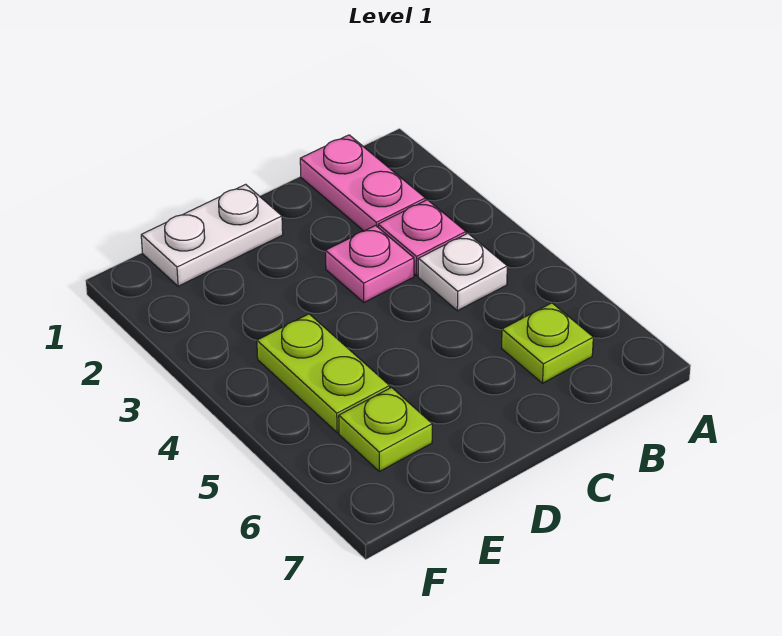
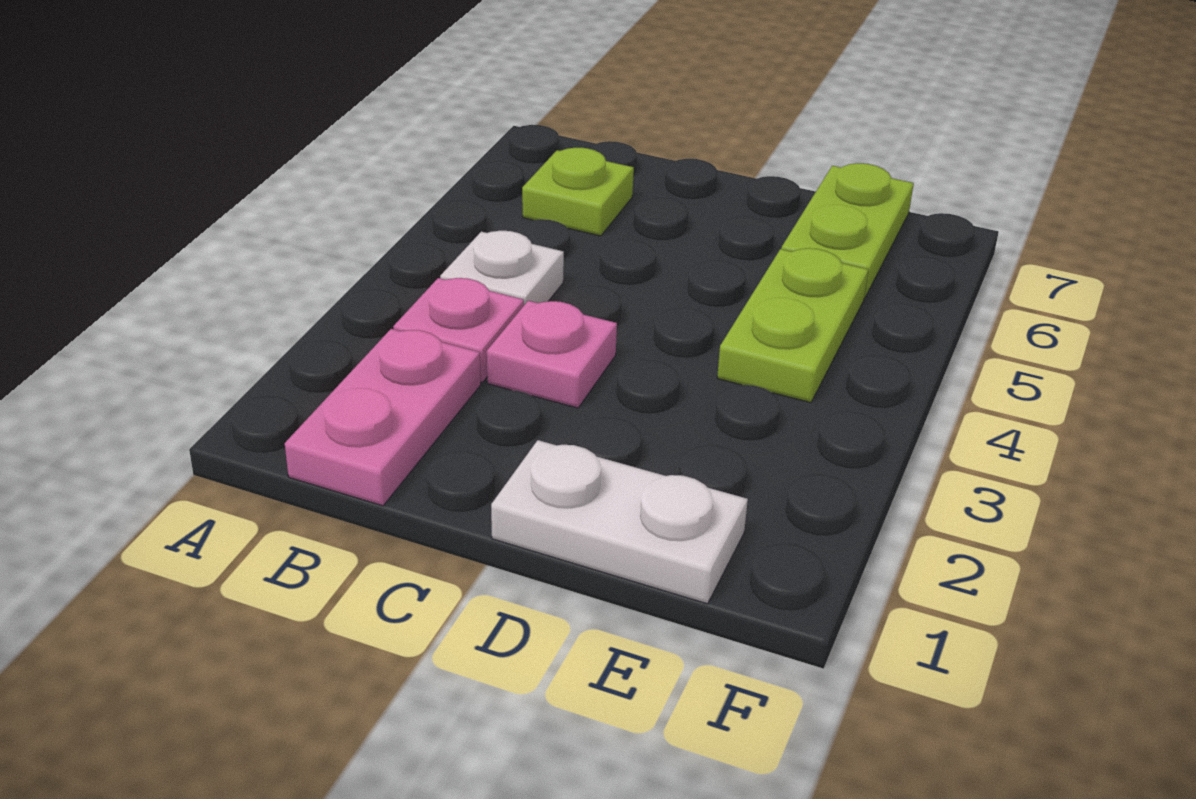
lime plate E6 level 1 -> lime plate E6:E7 level 1

